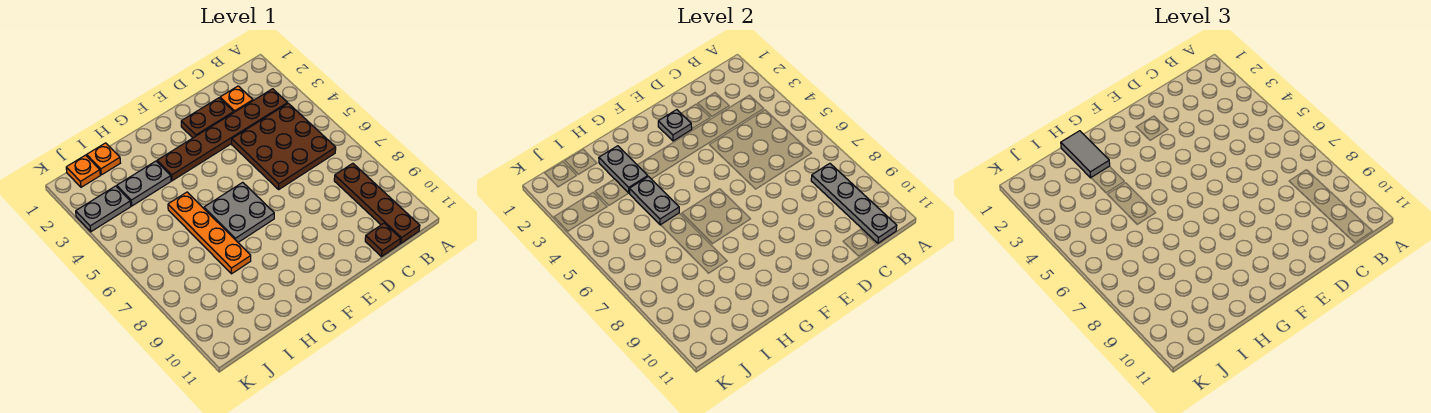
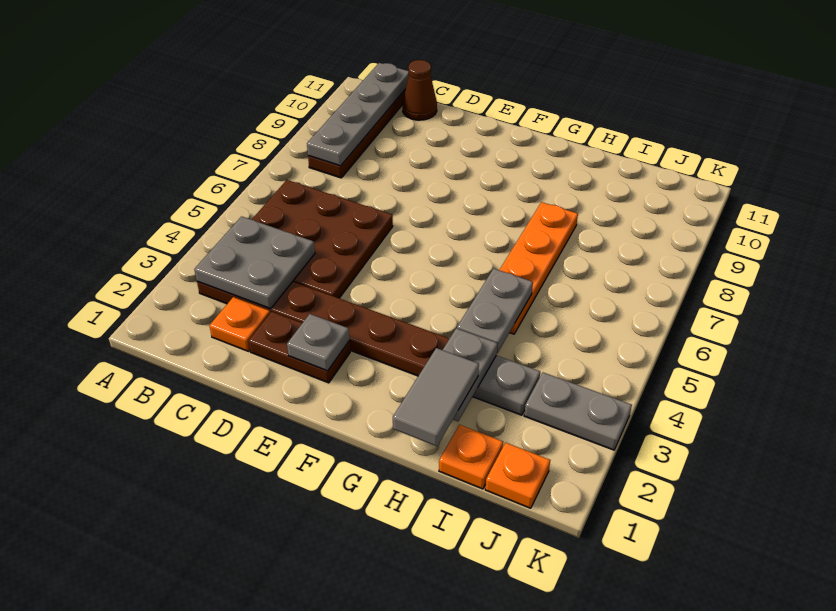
brown plate C11 level 1 -> brown cone C11 level 1
grey plate F6:G7 level 1 -> grey plate B3:C4 level 2

